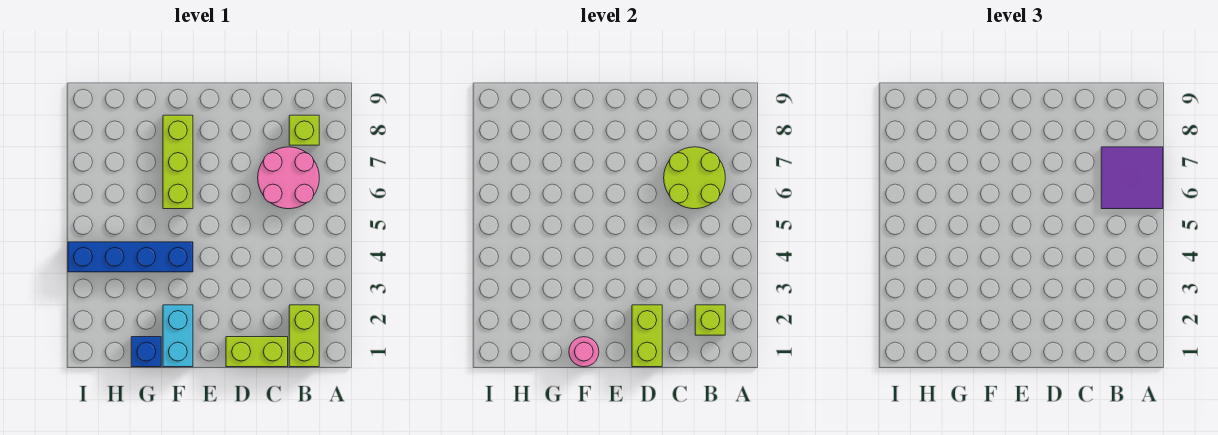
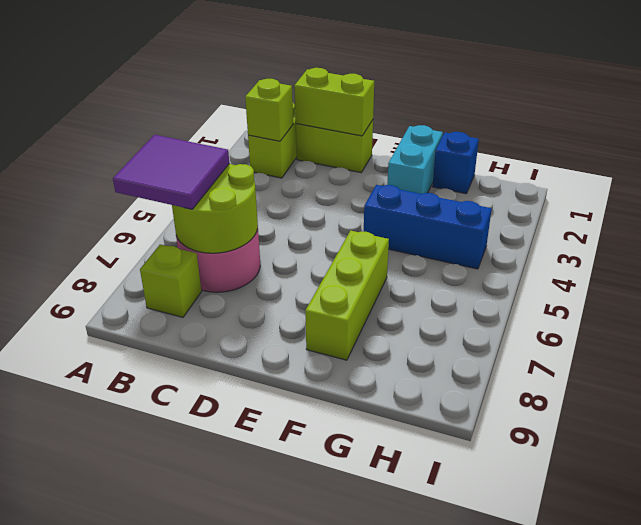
lime brick D1:D2 level 2 -> lime brick C1:D1 level 2
pink round brick F1 level 2 -> none
blue brick F4:I4 level 1 -> blue brick F4:H4 level 1

